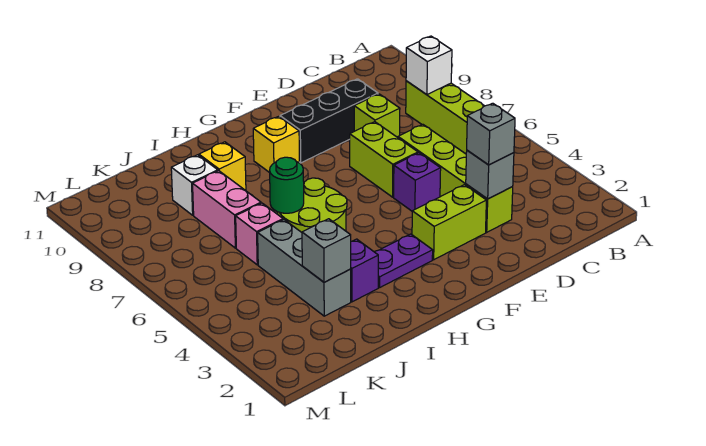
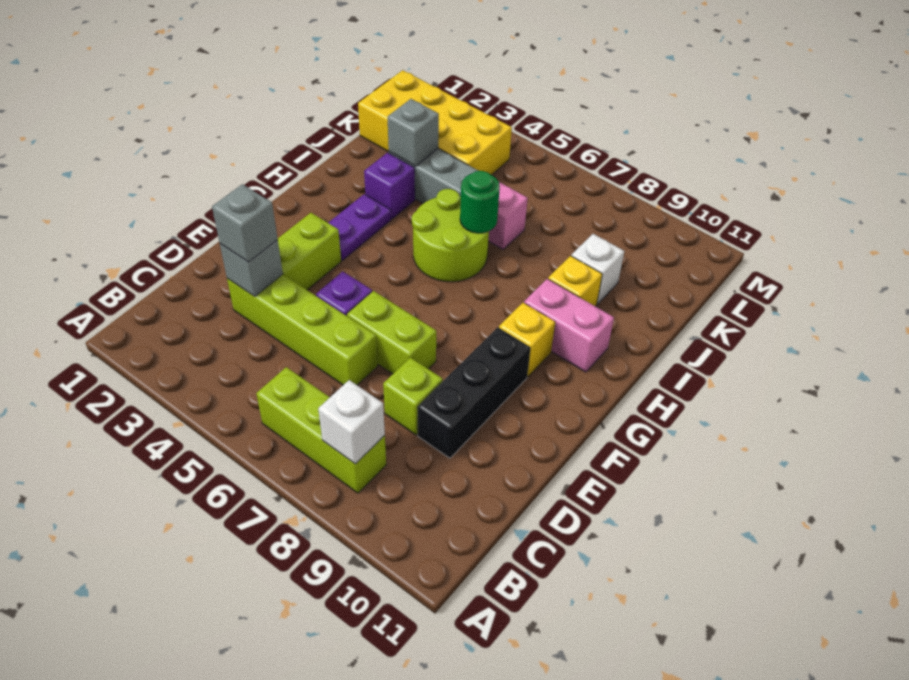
pink brick J7:J8 level 1 -> pink brick H9:H10 level 1
none -> yellow brick K1:L4 level 1

